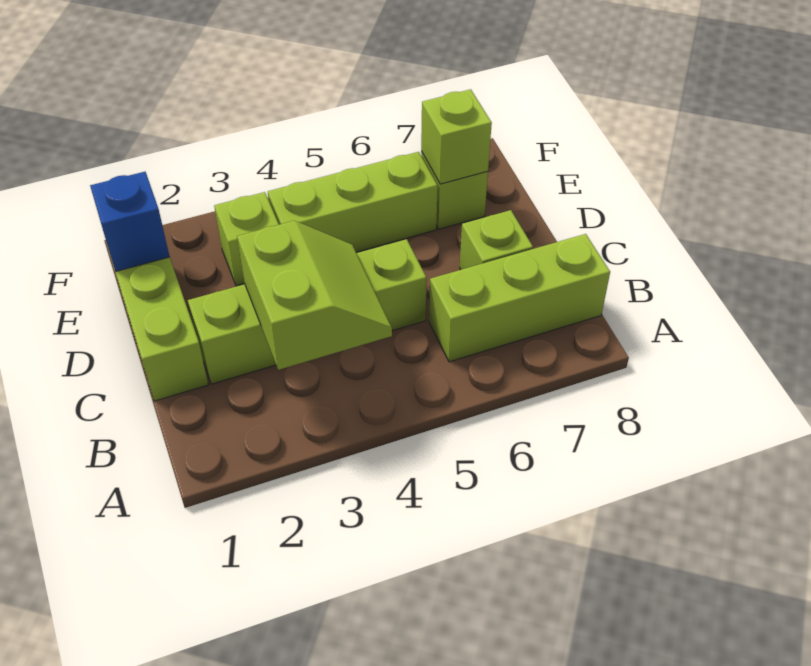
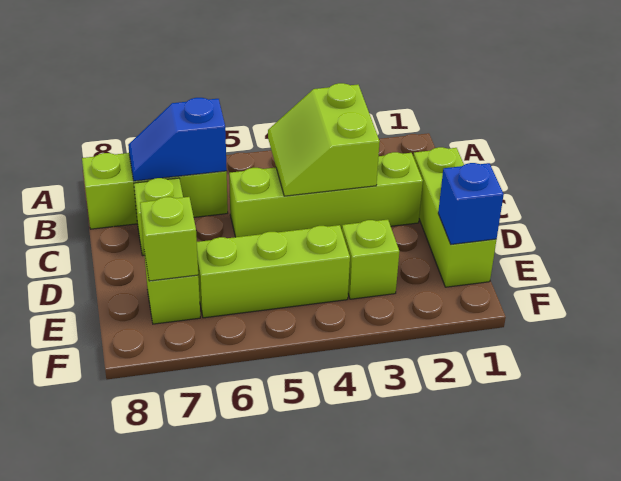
none -> blue slope B6:B7 level 2 top 6

